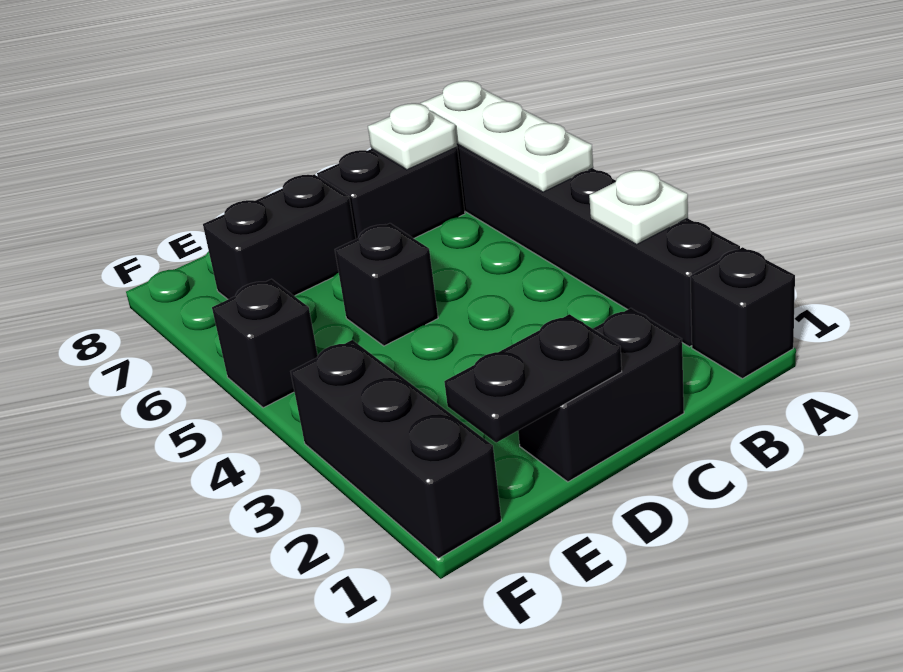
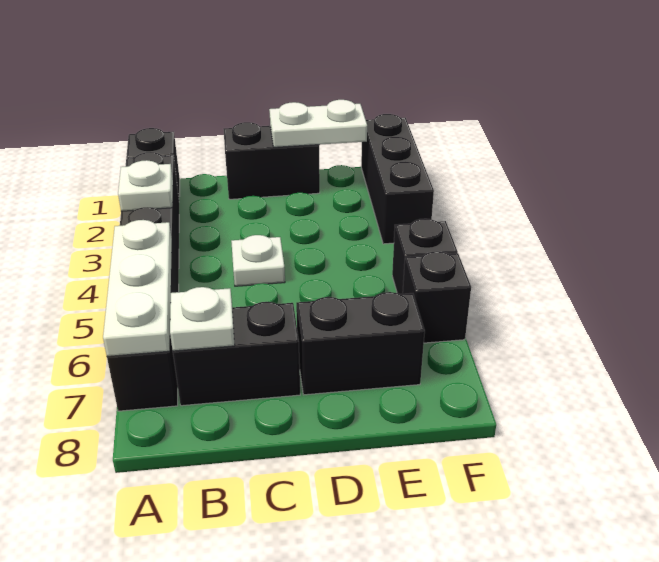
none -> white plate C4 level 1
black plate D1:E1 level 2 -> white plate D1:E1 level 2
black brick D5 level 1 -> black brick F6 level 1

